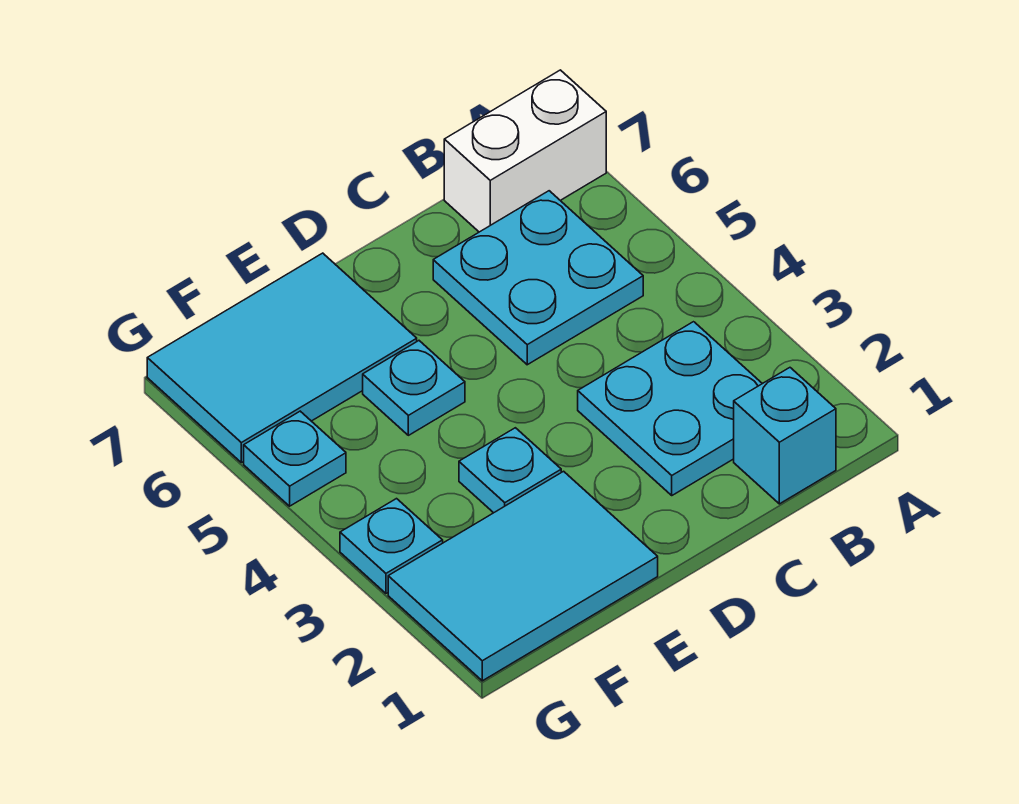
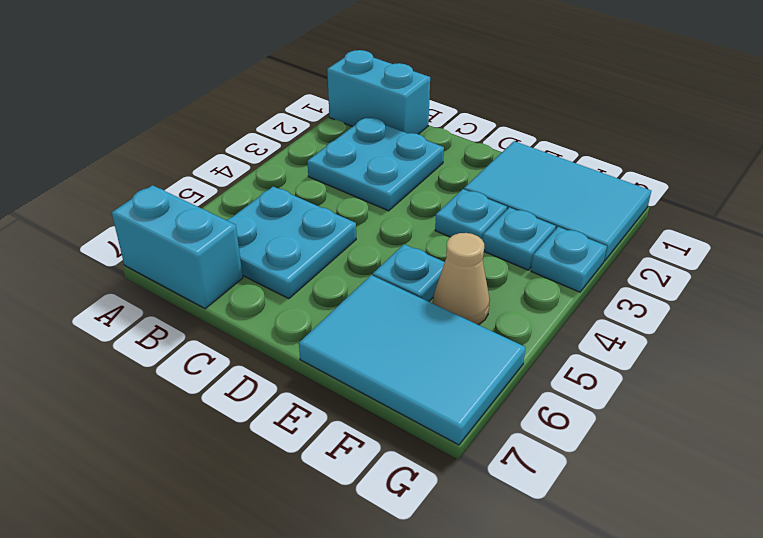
white brick A7:B7 level 1 -> cyan brick A7:B7 level 1
cyan brick B1 level 1 -> cyan brick A1:B1 level 1
none -> tan cone F5 level 1
cyan plate G5 level 1 -> cyan plate F3 level 1

